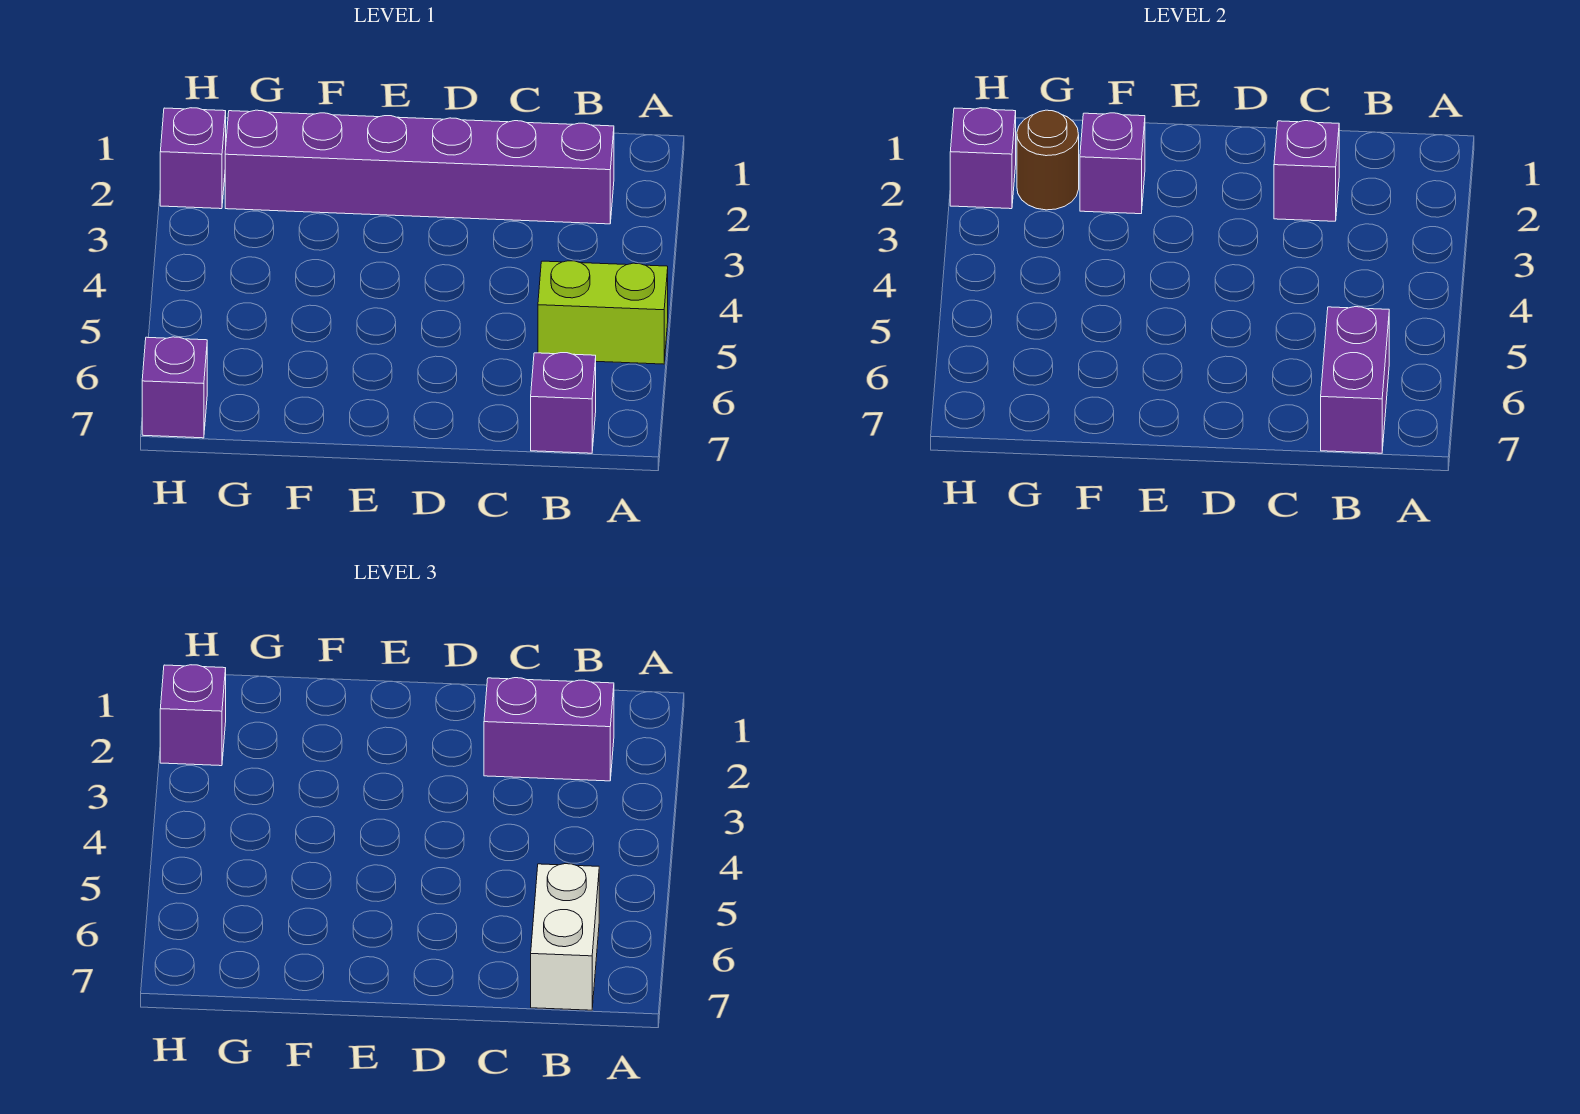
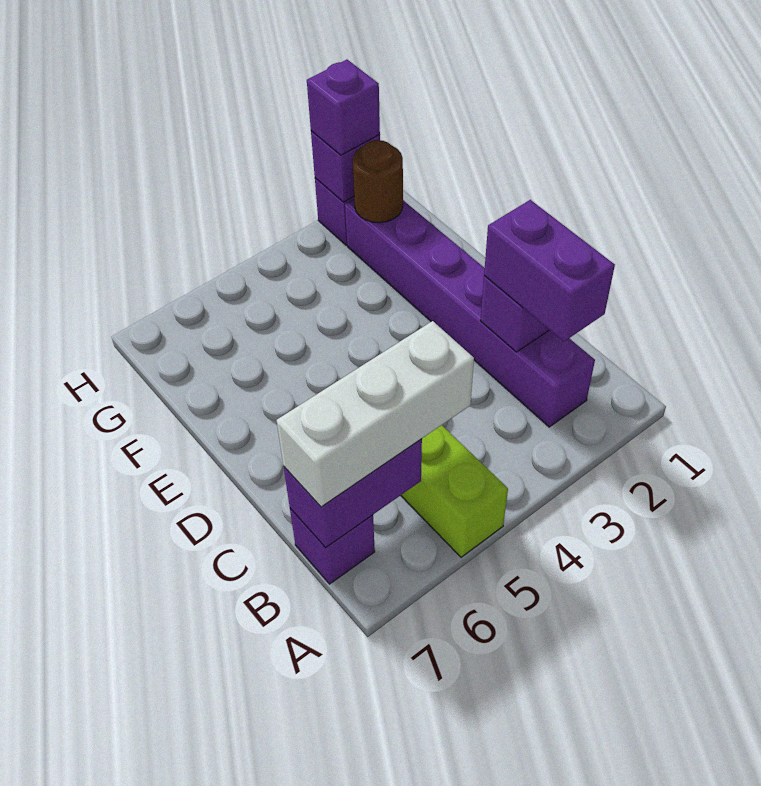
white brick B6:B7 level 3 -> white brick B5:B7 level 3
purple brick F2 level 2 -> none
purple brick H7 level 1 -> none

